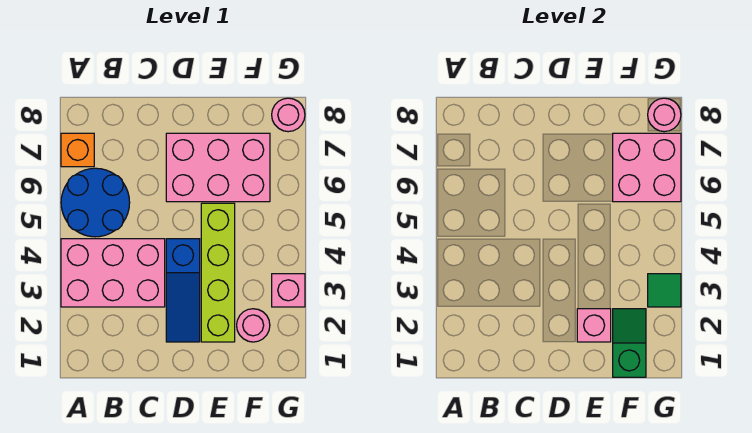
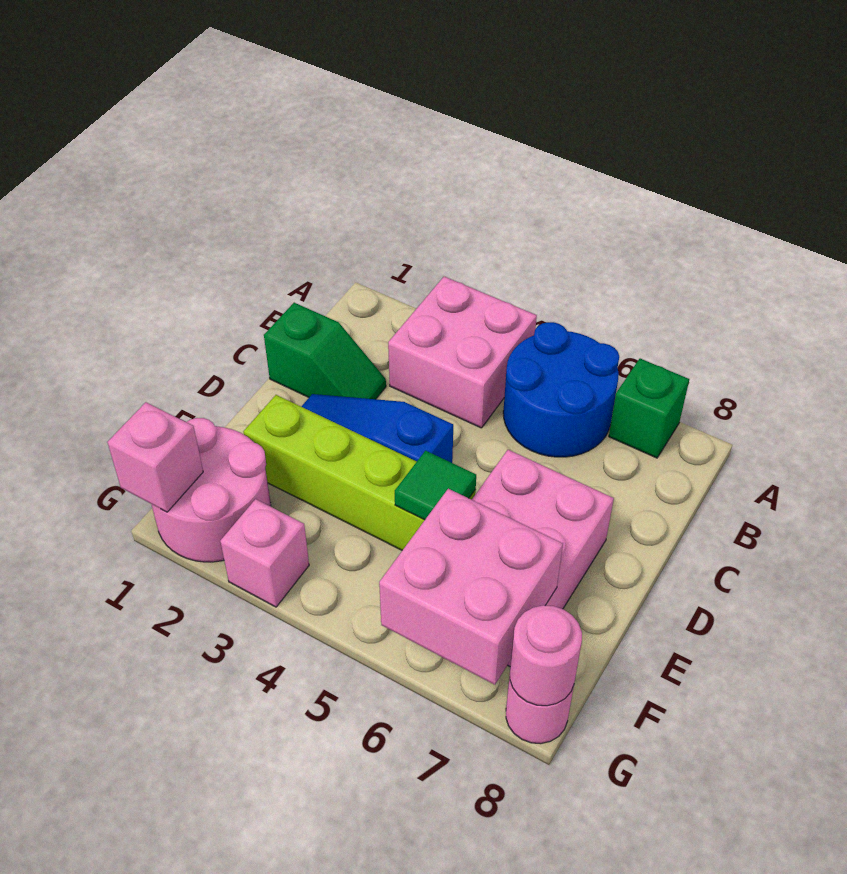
pink brick A3:C4 level 1 -> pink brick A3:B4 level 1
orange brick A7 level 1 -> green brick A7 level 1
pink brick E2 level 2 -> pink brick G1 level 2
green slope F1:F2 level 2 top 1 -> green slope C1:C2 level 1 top 1
pink round brick F2 level 1 -> pink round brick F1:G2 level 1
green tile G3 level 2 -> green tile E5 level 2

